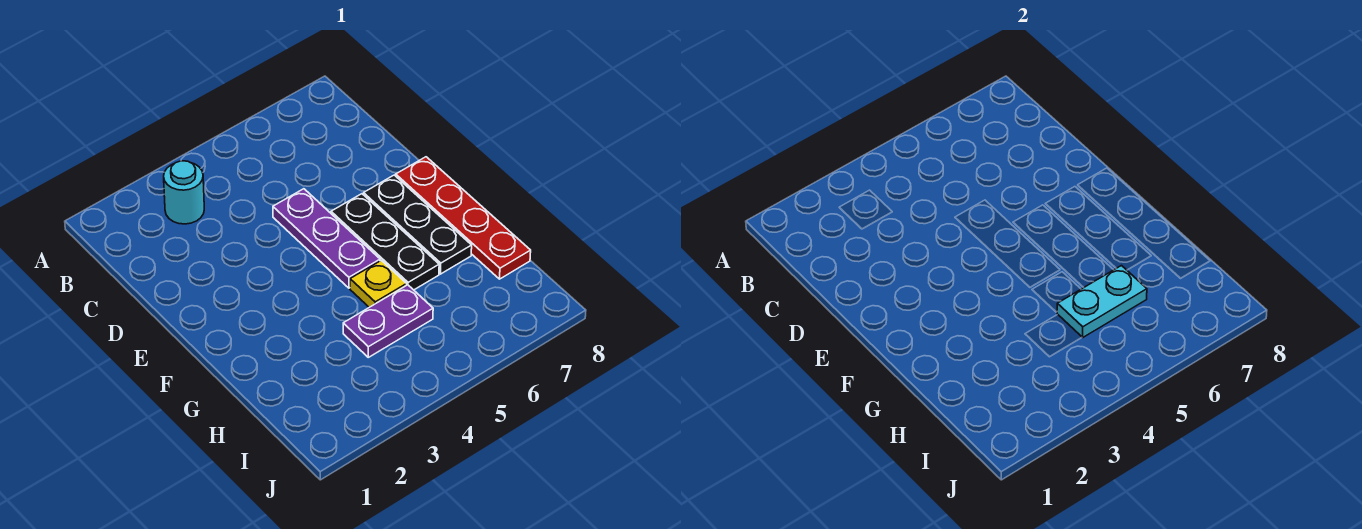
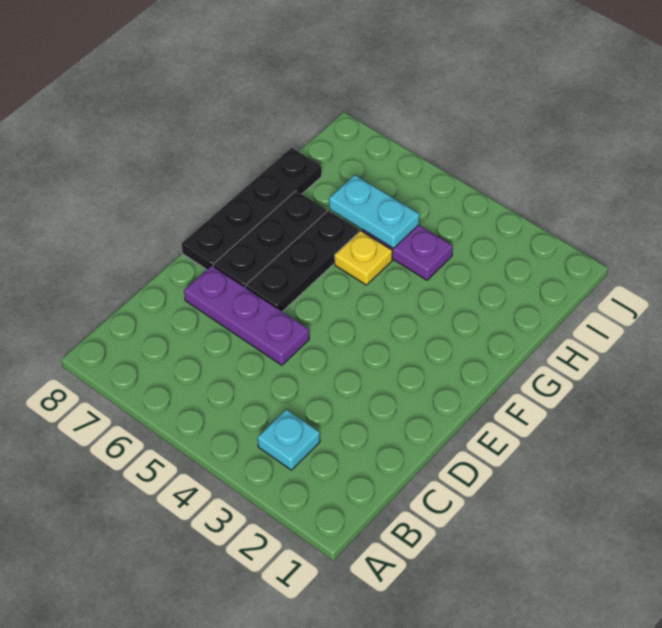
cyan round brick B3 level 1 -> cyan plate B3 level 1
purple plate D5:F5 level 1 -> purple plate D5:D7 level 1
red plate E8:H8 level 1 -> black plate E8:H8 level 1

